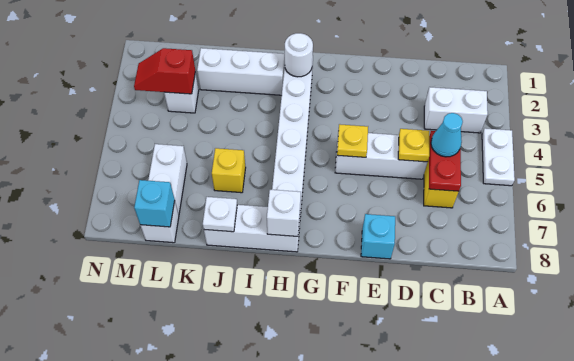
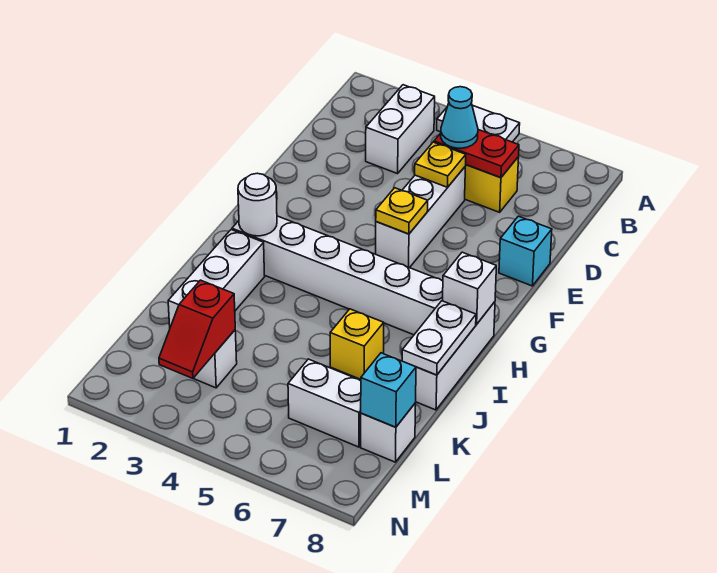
white plate J8 level 2 -> white plate I8:J8 level 2

